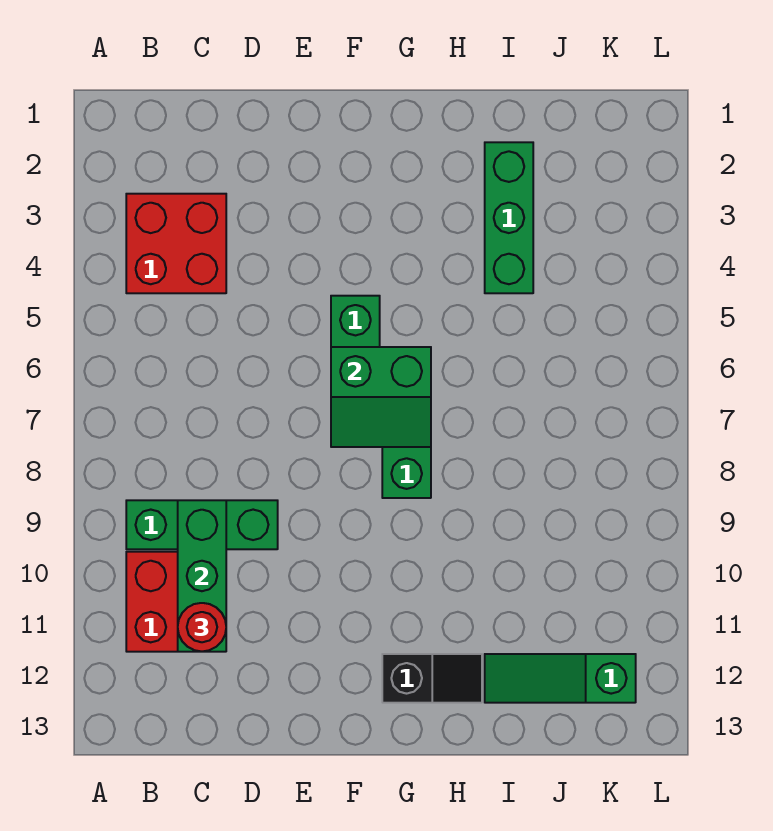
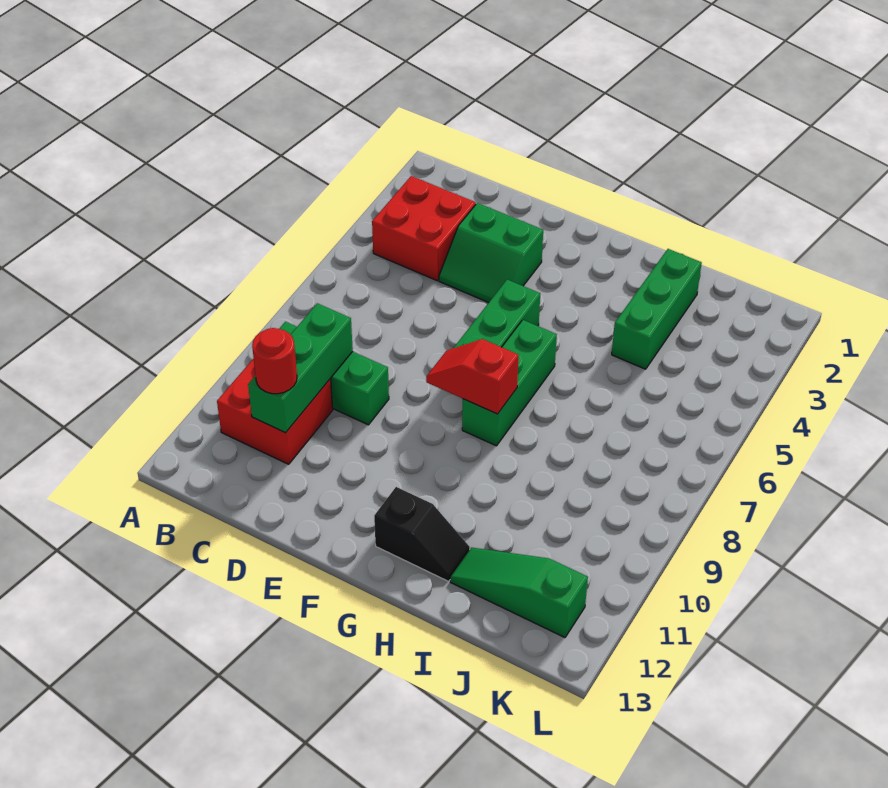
green slope F6:G7 level 2 top 6 -> green slope D3:E4 level 1 top 3
none -> red slope F8:G8 level 2 top G

